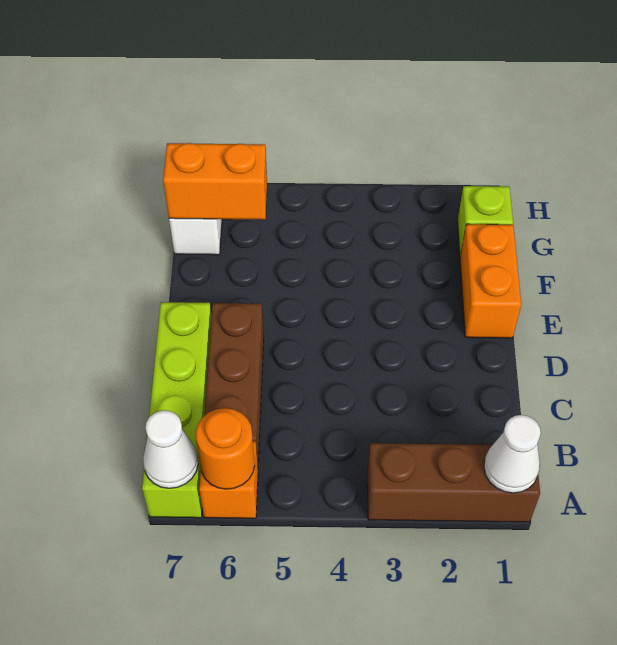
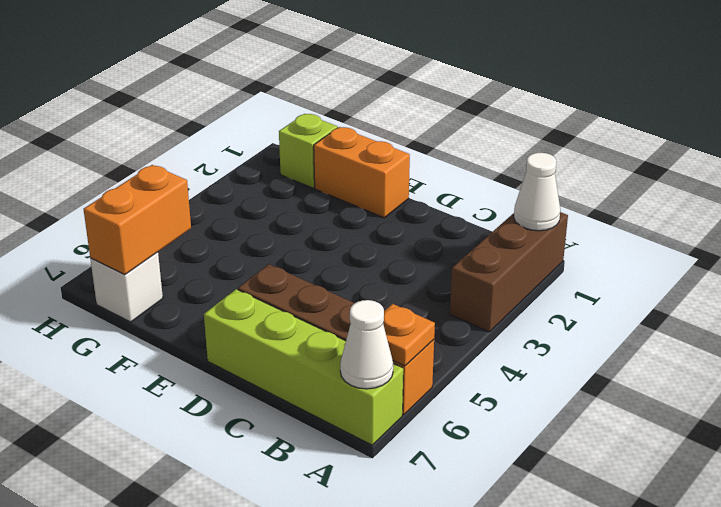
orange round brick A6 level 2 -> orange plate A6 level 2

